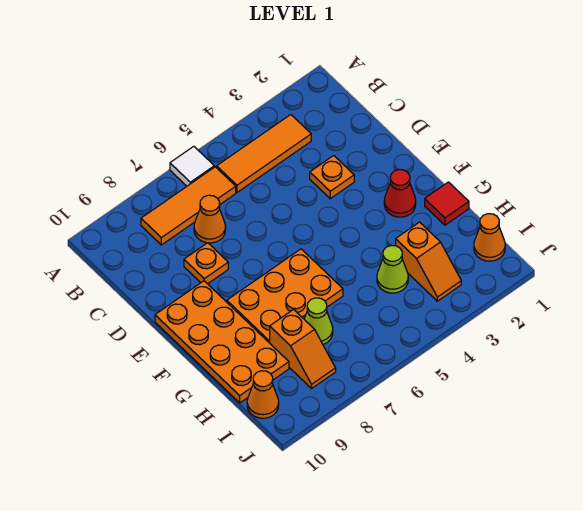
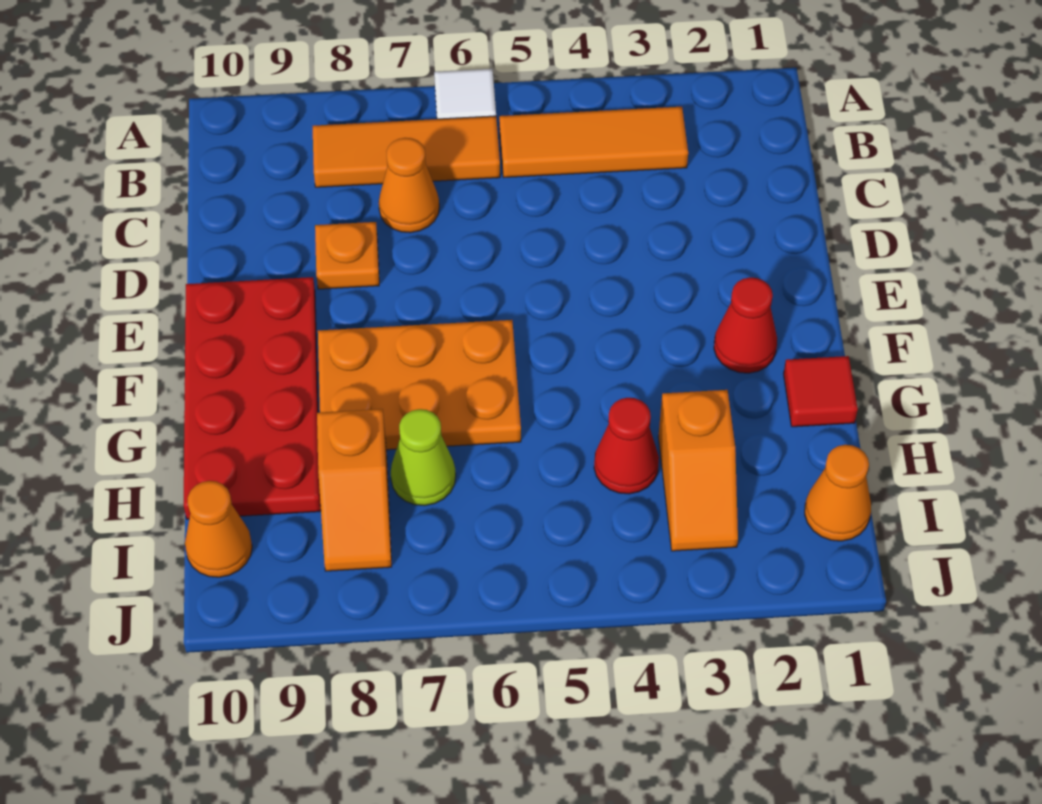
orange plate D3 level 1 -> none
orange plate E9:H10 level 1 -> red plate E9:H10 level 1
lime cone H4 level 1 -> red cone H4 level 1

